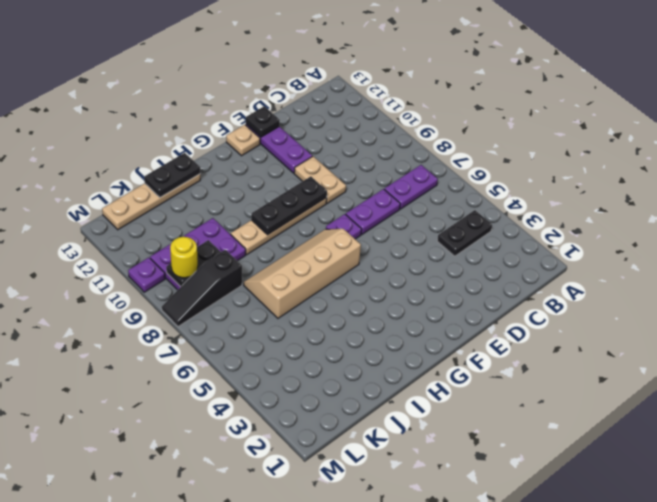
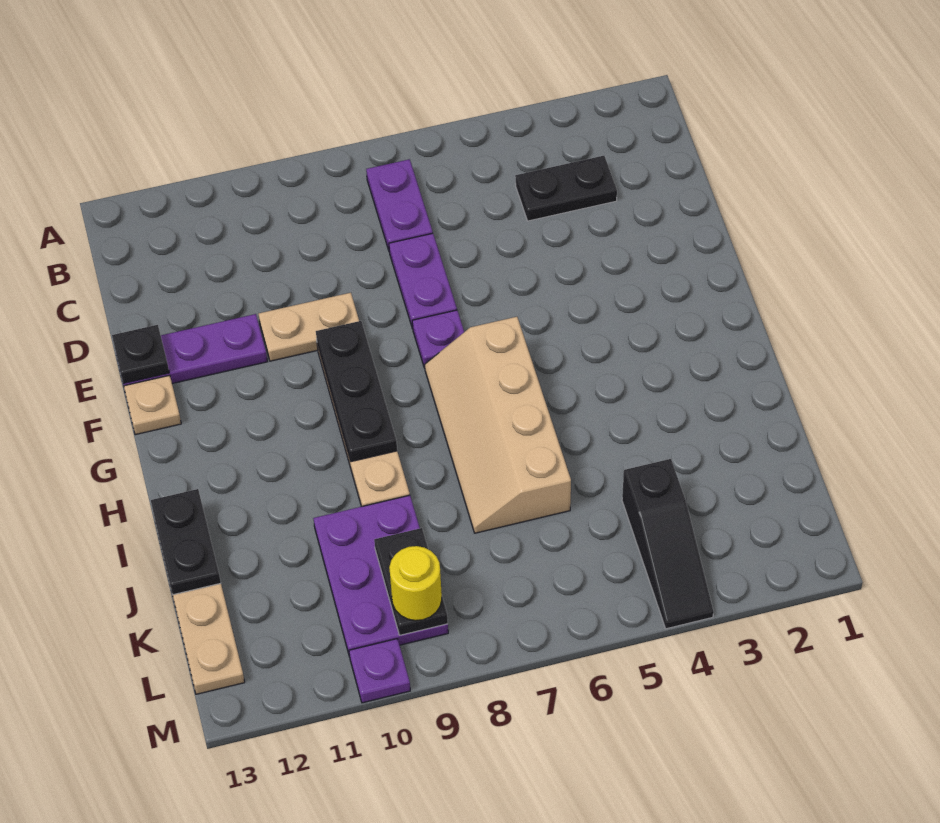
black plate B4:C4 level 1 -> black plate C3:C4 level 1
black slope K8:M8 level 1 top K -> black slope K4:M4 level 1 top K

